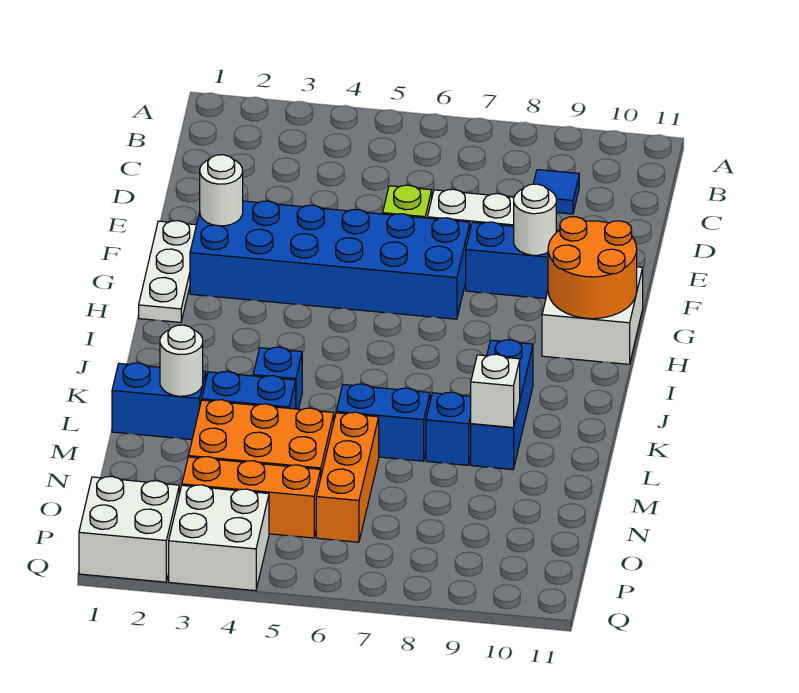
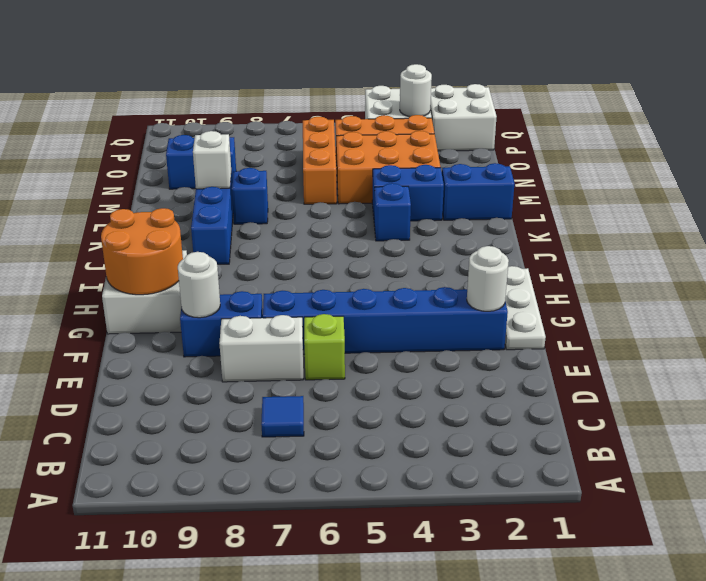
blue tile C9 level 1 -> blue tile C7 level 1
blue brick F2:G7 level 1 -> blue brick F2:F7 level 1
white round brick L2 level 2 -> white round brick P3 level 2
blue brick L6:L7 level 1 -> blue brick N9:N10 level 1

